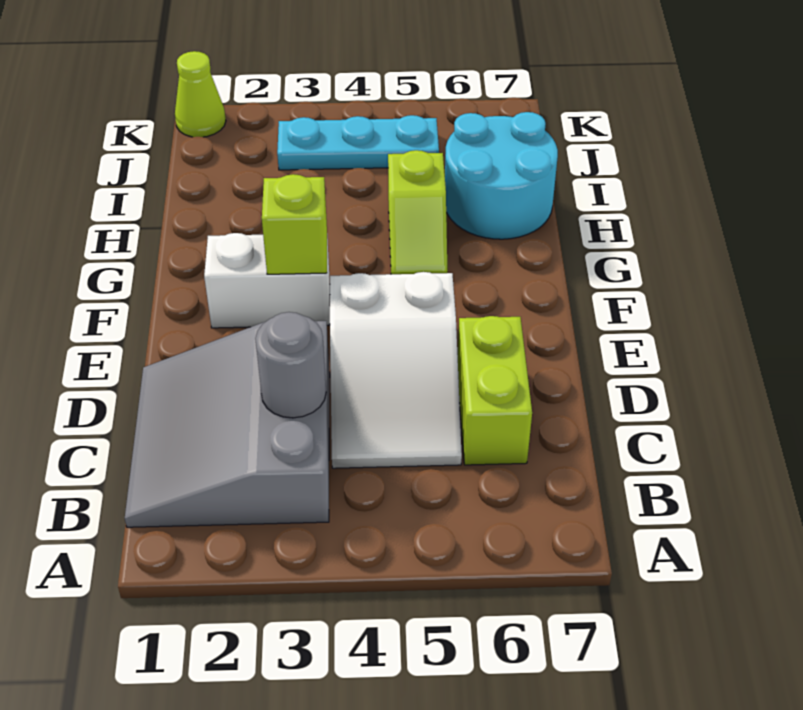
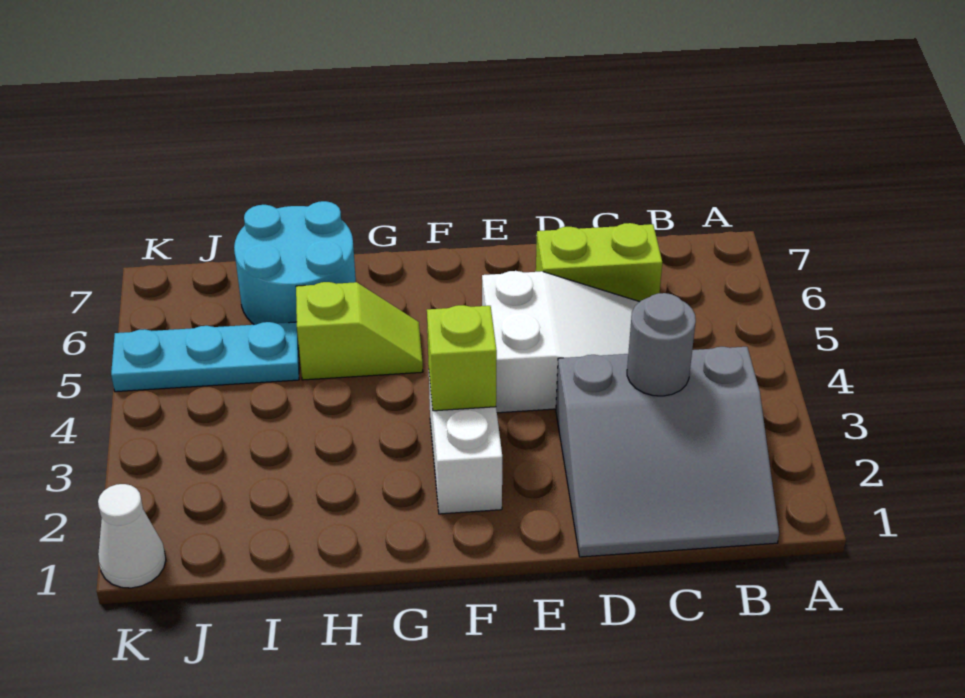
cyan plate J3:J5 level 1 -> cyan plate I5:K5 level 1
lime cone K1 level 1 -> white cone K1 level 1

